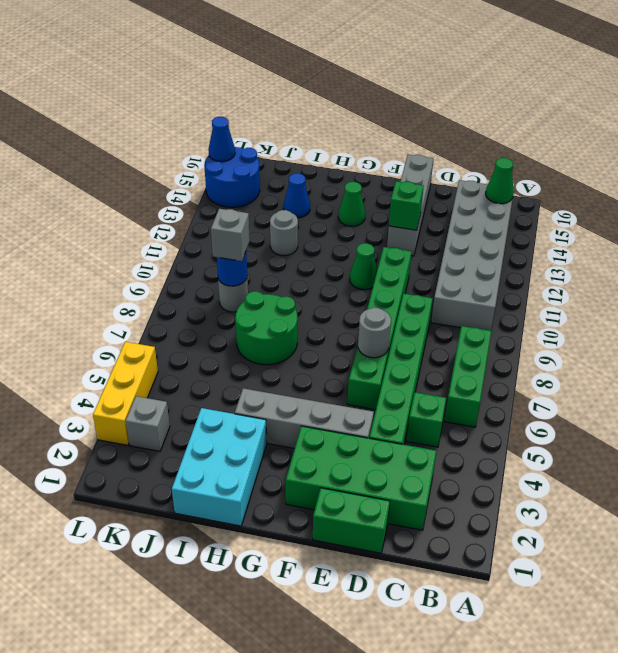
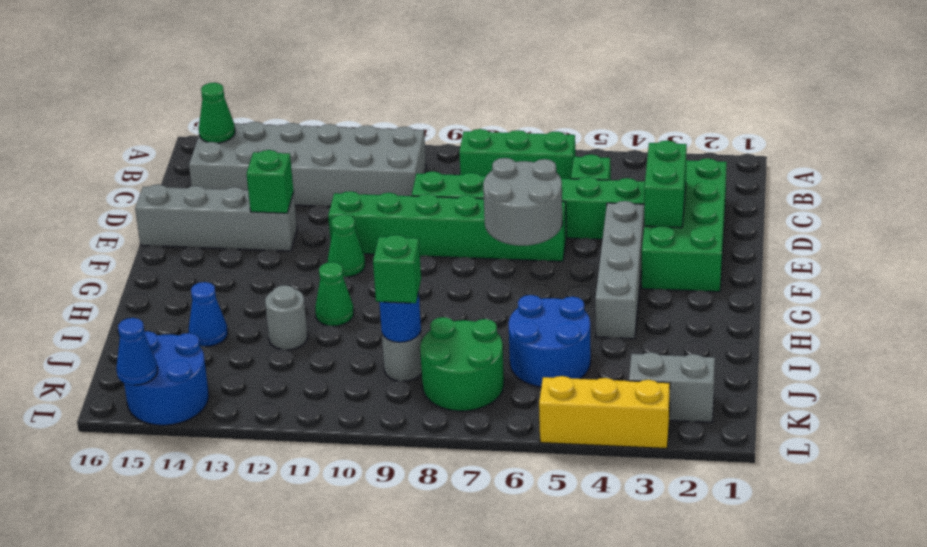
green brick D1:E1 level 1 -> green brick D3:E3 level 2
grey round brick E7 level 2 -> grey round brick E6:F7 level 2
green cone G14 level 1 -> green cone H11 level 1
cyan brick H1:I3 level 1 -> none
green round brick H7:I8 level 1 -> green round brick J7:K8 level 1
none -> blue round brick I5:J6 level 1
grey brick J9 level 3 -> green brick J9 level 3
grey brick K3 level 1 -> grey brick K2:K3 level 1

